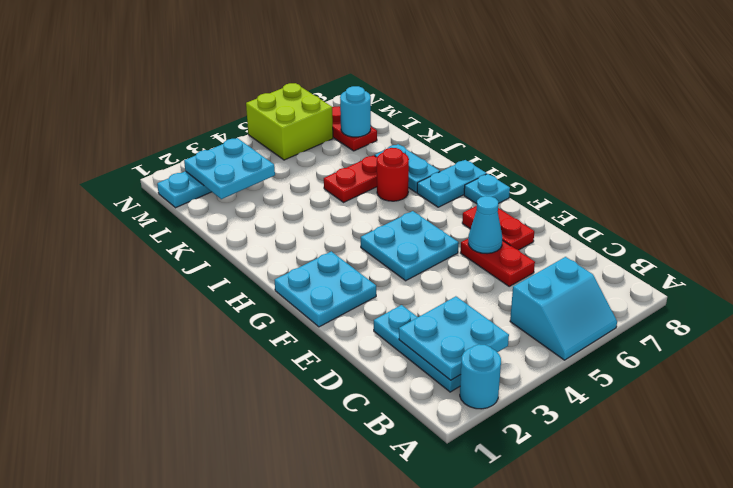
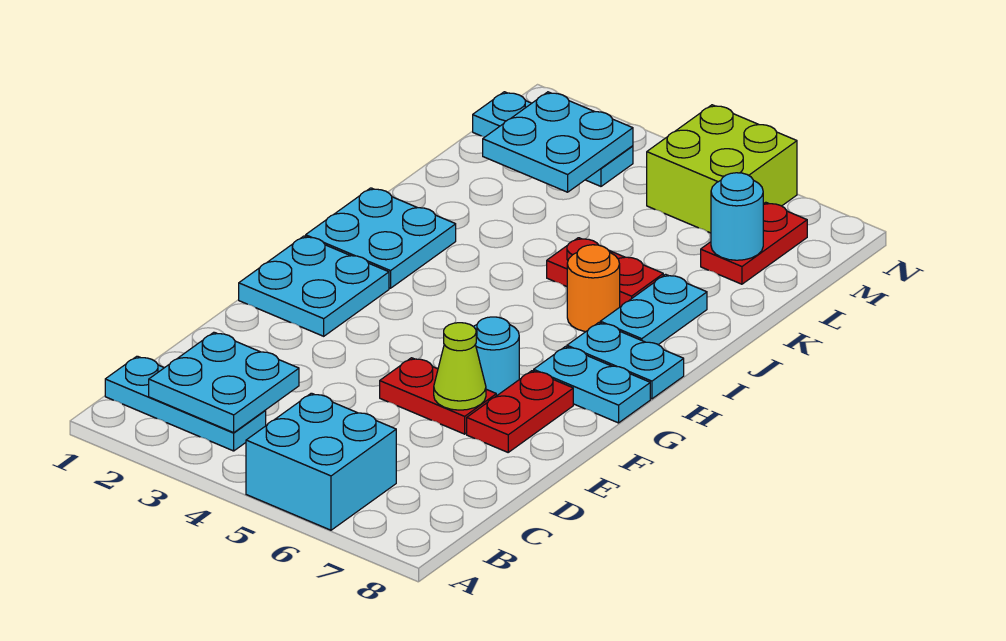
cyan round brick A2 level 1 -> cyan round brick F6 level 1
cyan slope A5:B6 level 1 top B -> cyan brick A5:B6 level 1
cyan plate B2:D2 level 1 -> cyan plate B1:B3 level 1
red plate D6:E6 level 1 -> red plate E5:E6 level 1
cyan cone E6 level 2 -> lime cone E6 level 2
cyan plate F4:G5 level 1 -> cyan plate H1:I2 level 1
cyan plate G8 level 1 -> cyan plate G7:G8 level 1
red round brick I6 level 1 -> orange round brick I6 level 1

